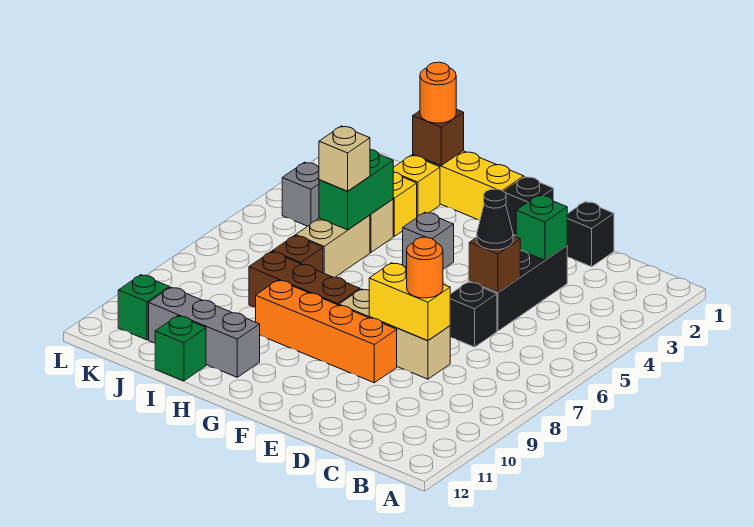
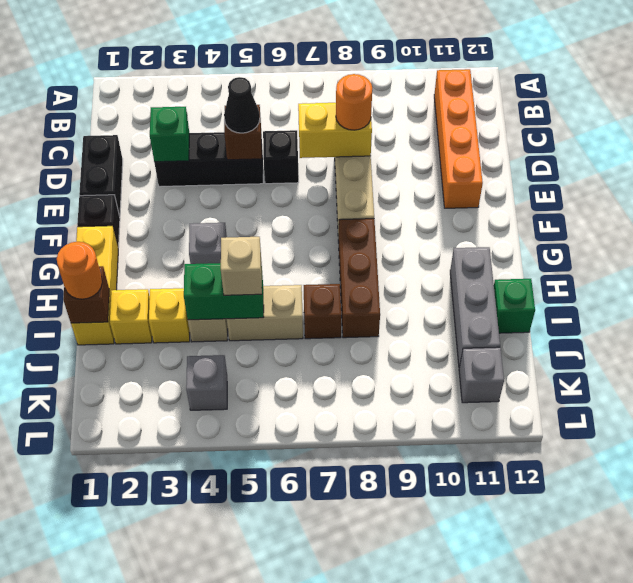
black brick D1 level 1 -> black brick D1:E1 level 1
yellow brick D8:E8 level 2 -> yellow brick D7:D8 level 2
orange brick E9:H9 level 1 -> orange brick B11:E11 level 1
green brick K11 level 1 -> grey brick K11 level 1

